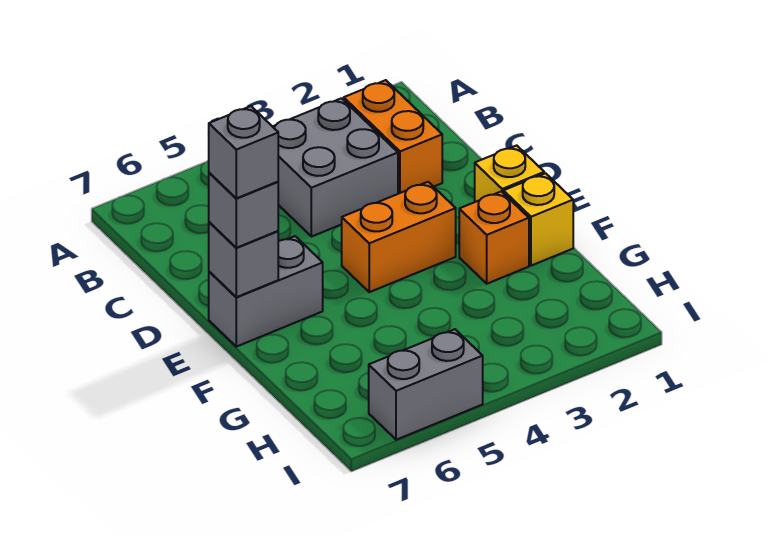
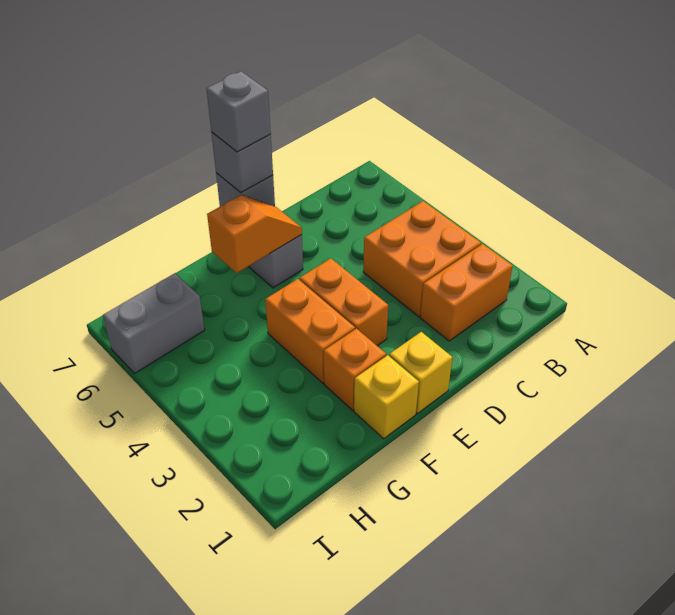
grey brick B3:C4 level 1 -> orange brick B3:C4 level 1
none -> orange slope E6:F6 level 2 top F
none -> orange brick F3:F4 level 1
grey brick I5:I6 level 1 -> grey brick H6:I6 level 1

